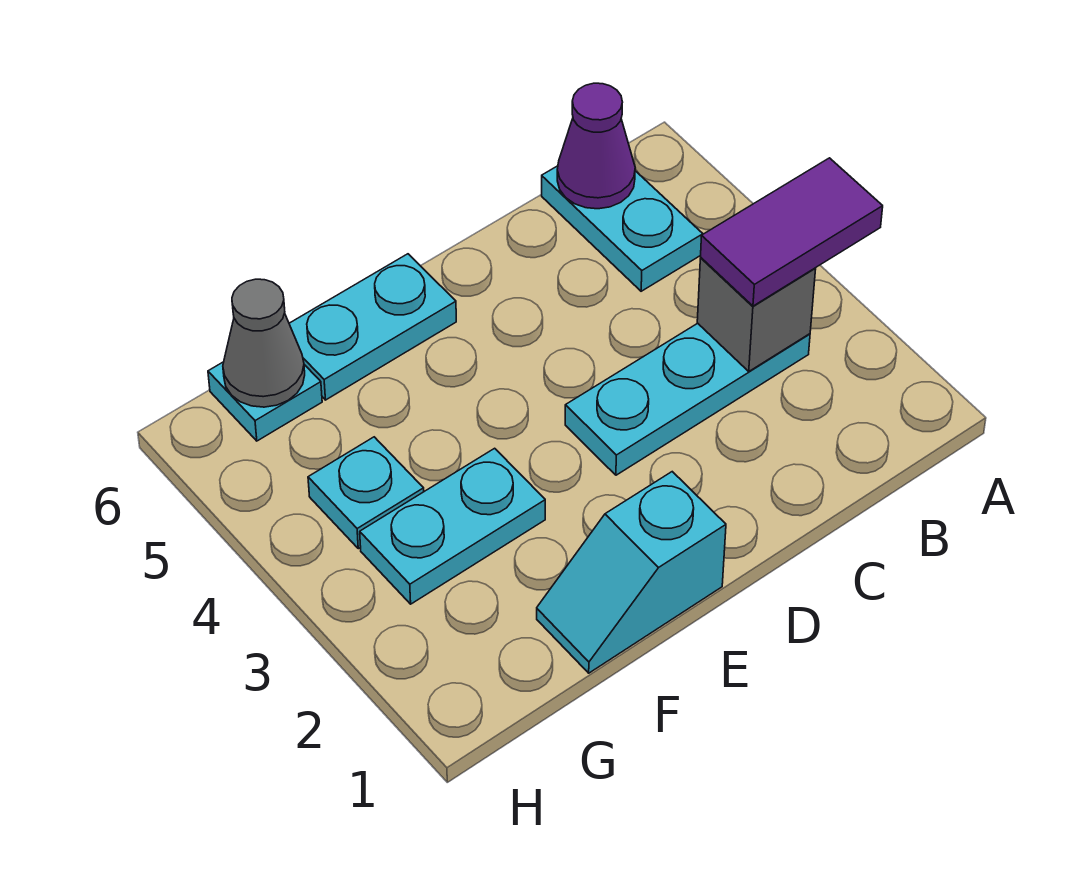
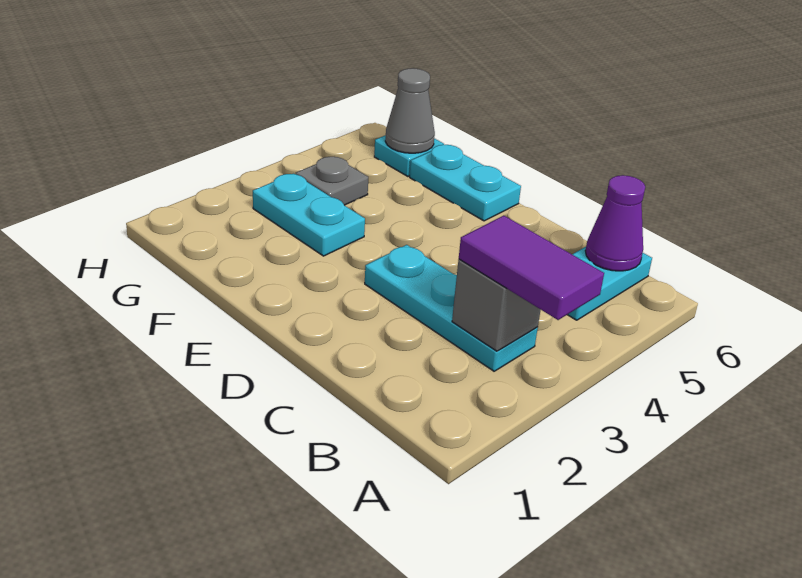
cyan slope E1:F1 level 1 top E -> none
cyan plate G4 level 1 -> grey plate G4 level 1

